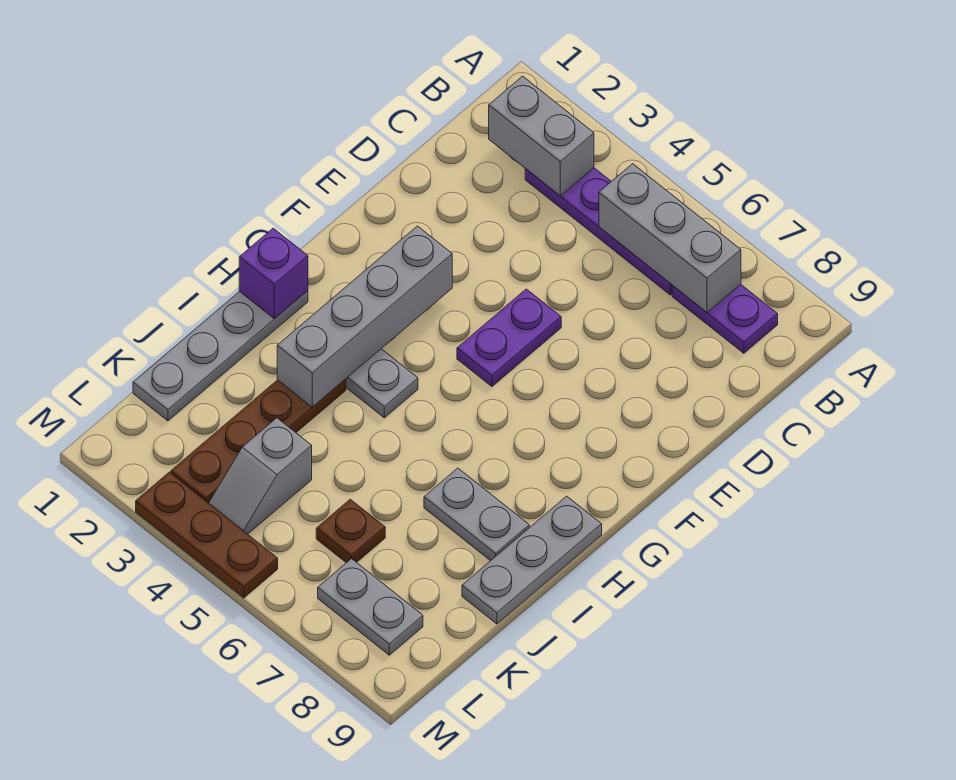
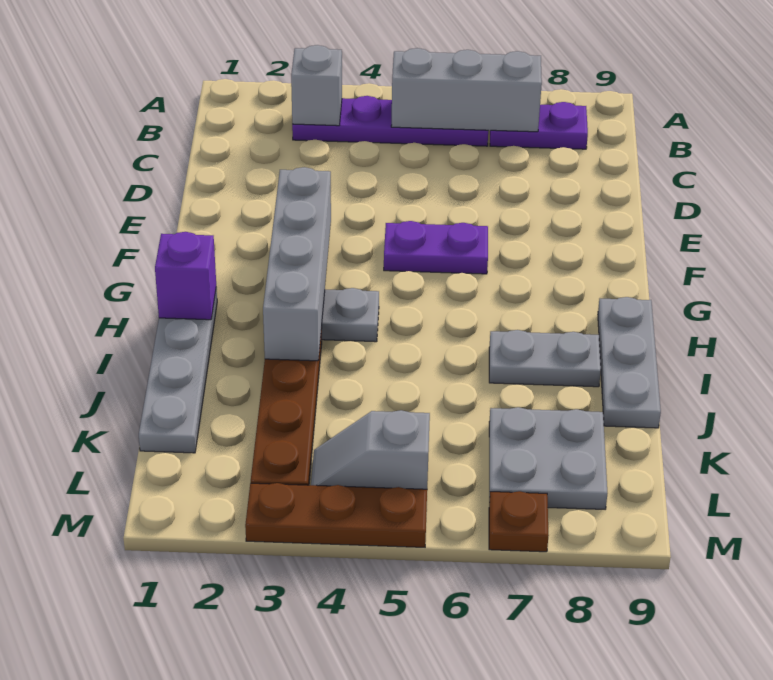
grey brick B2:B3 level 2 -> grey brick B3 level 2
purple plate E5:F5 level 1 -> purple plate F5:F6 level 1
grey slope K4:L4 level 1 top K -> grey slope L4:L5 level 1 top 5
brown plate K6 level 1 -> brown plate M7 level 1
grey plate L7:L8 level 1 -> grey plate K7:L8 level 1

